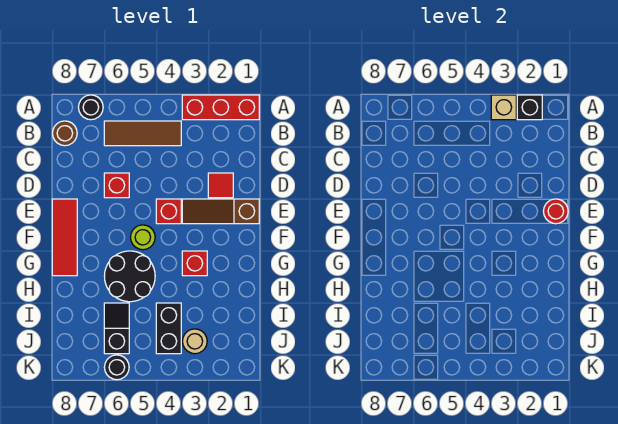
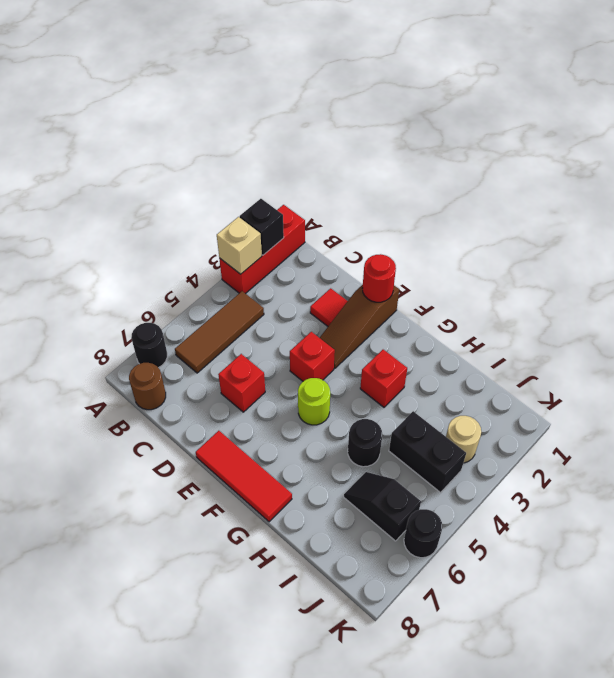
black round brick G5:H6 level 1 -> black round brick H5 level 1

